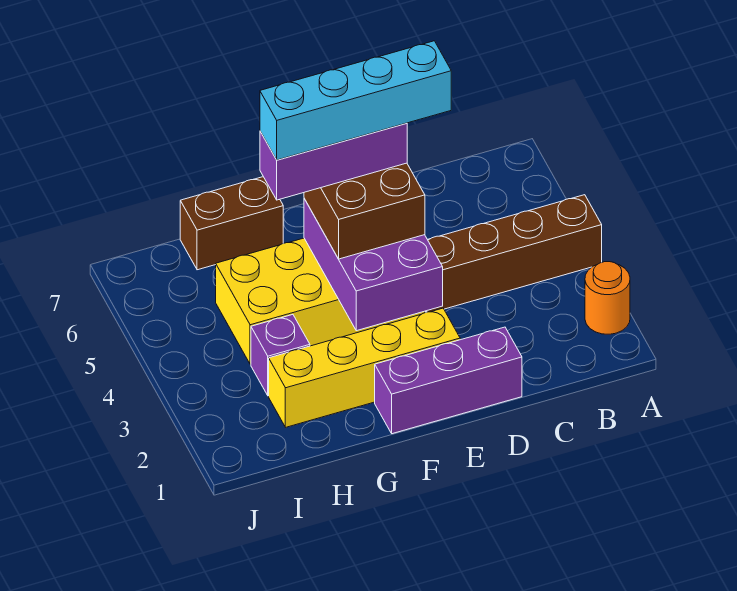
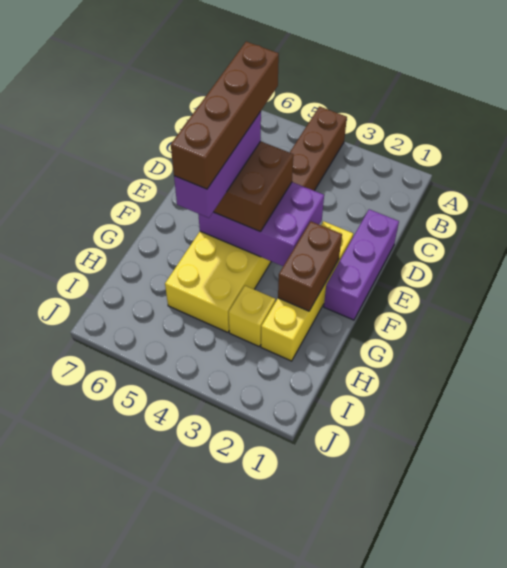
orange round brick A2 level 1 -> none
cyan brick D5:G5 level 5 -> brown brick D5:G5 level 5
brown brick G7:H7 level 1 -> brown brick F2:G2 level 2
purple brick H3 level 1 -> yellow brick H3 level 1

